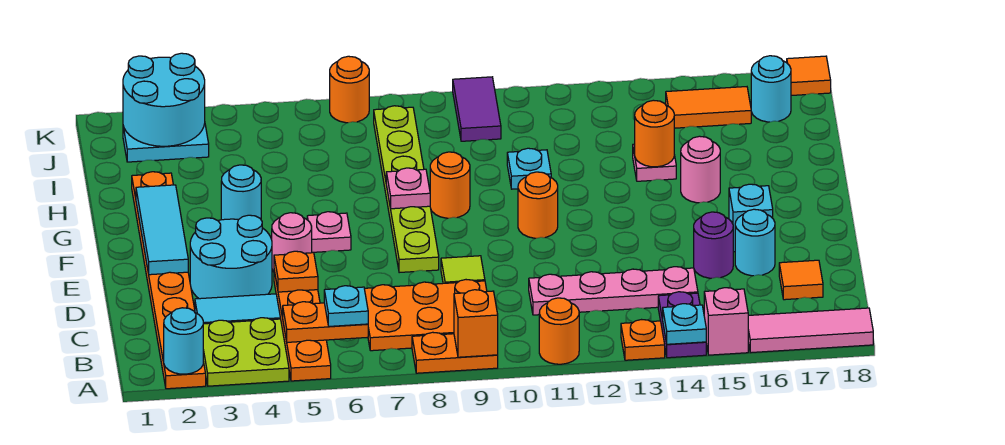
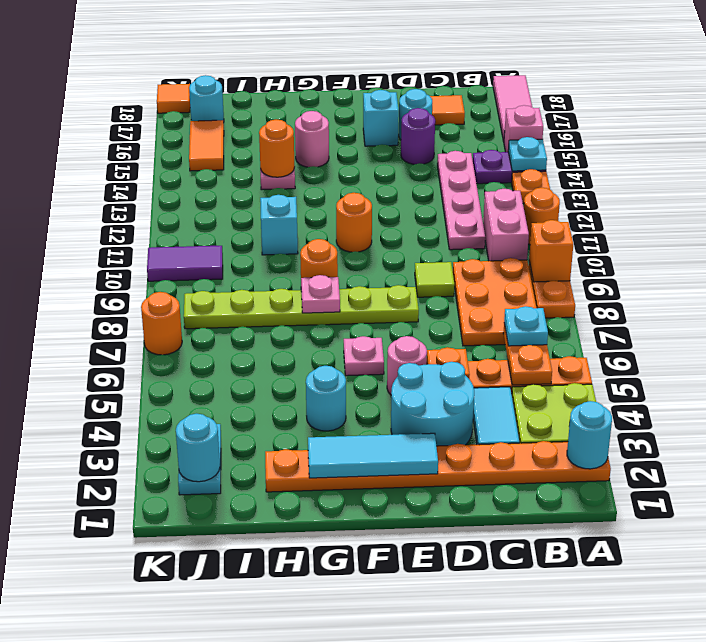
none -> pink brick B10:B11 level 1
cyan plate H11 level 1 -> cyan brick H11 level 1
cyan round brick J2:K3 level 2 -> cyan round brick J2 level 2

